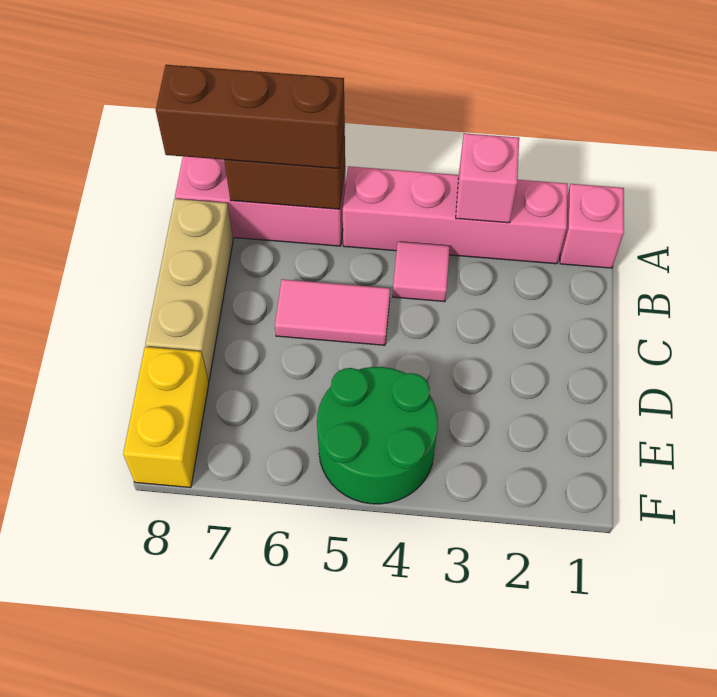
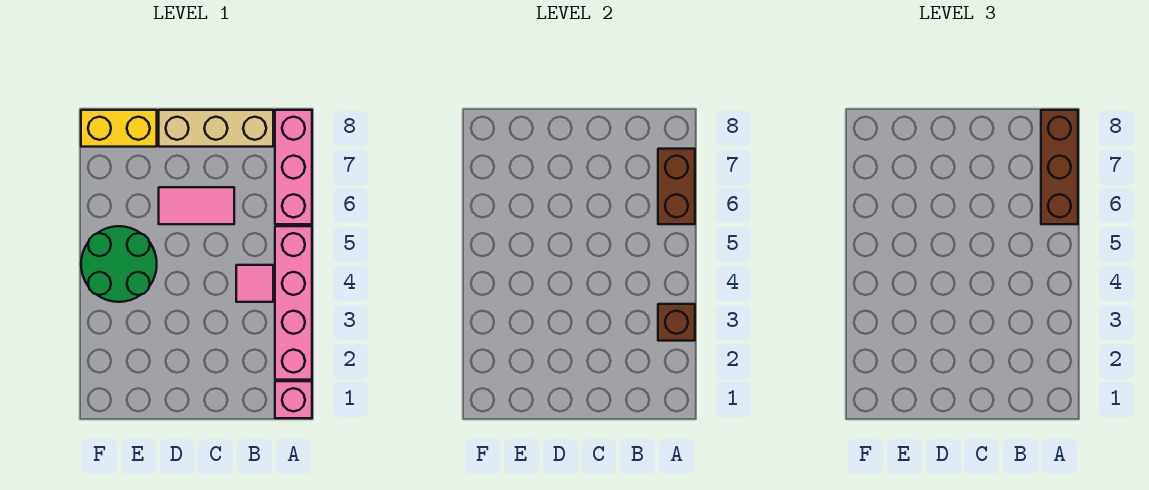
pink brick A3 level 2 -> brown brick A3 level 2
pink tile C5:C6 level 1 -> pink tile C6:D6 level 1

